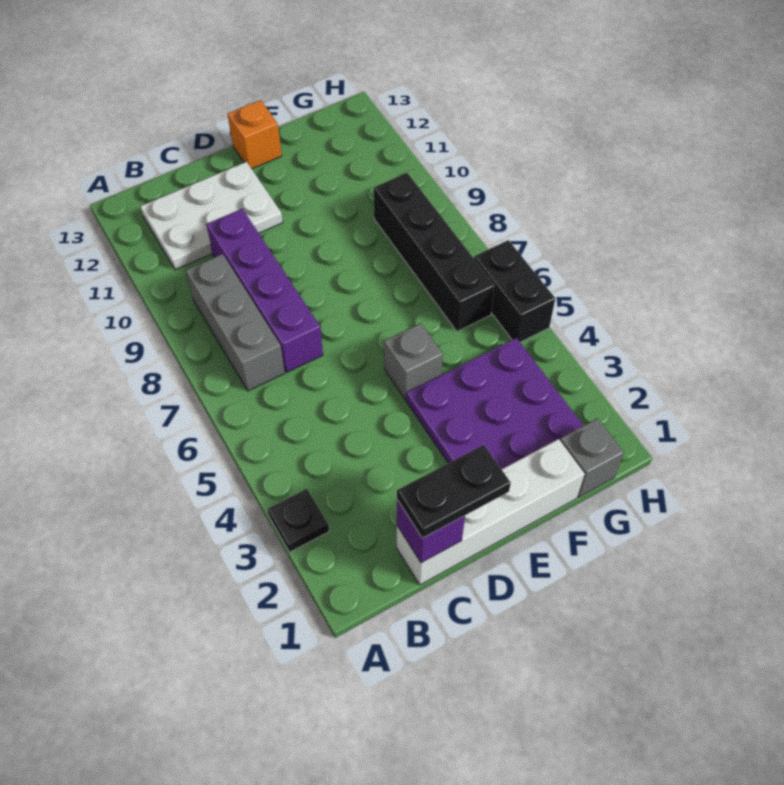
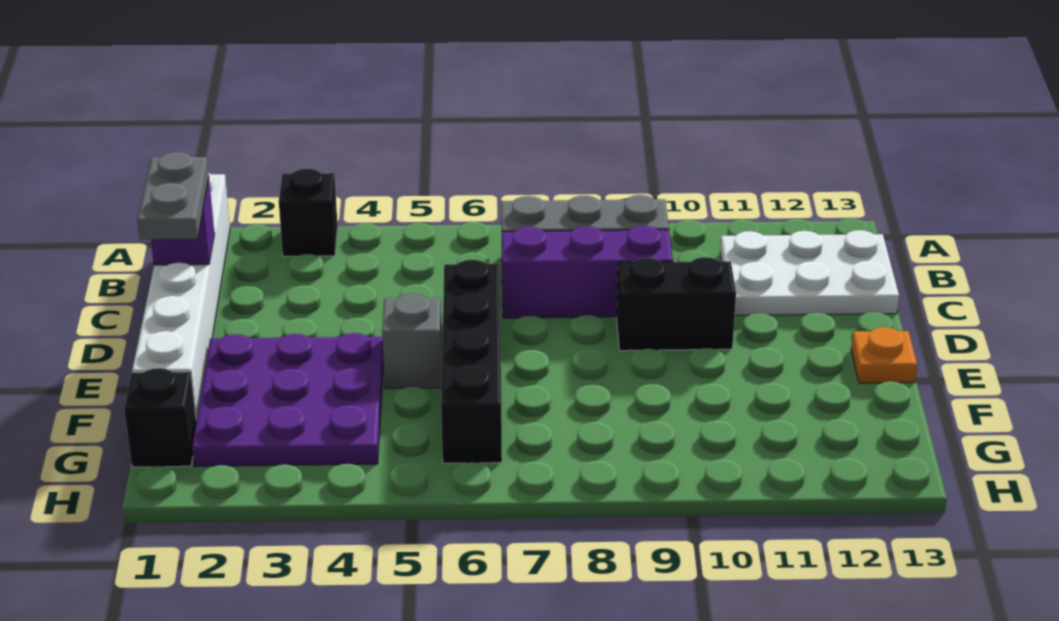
black plate A3 level 1 -> black brick A3 level 1
white plate B11:D12 level 1 -> white plate B11:C13 level 1
white brick C1:F1 level 1 -> white brick A1:F1 level 1
black plate C1:D1 level 3 -> grey plate C1:D1 level 3
purple brick C7:C10 level 1 -> purple brick C7:C9 level 1
orange brick E13 level 1 -> orange plate E13 level 1
grey brick G1 level 1 -> black brick G1 level 1
black brick G6:G9 level 1 -> black brick D6:G6 level 1
black brick H5:H6 level 1 -> black brick D9:D10 level 1

